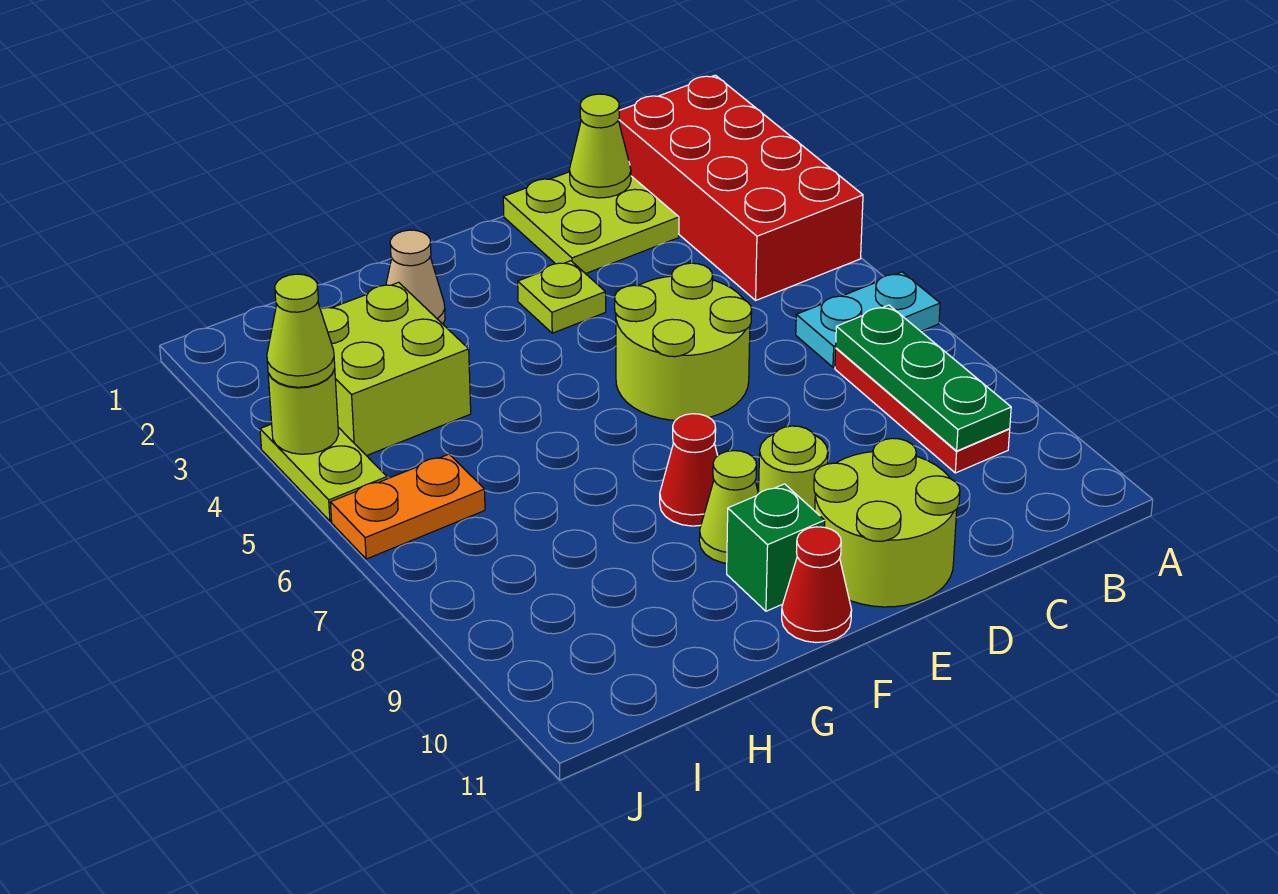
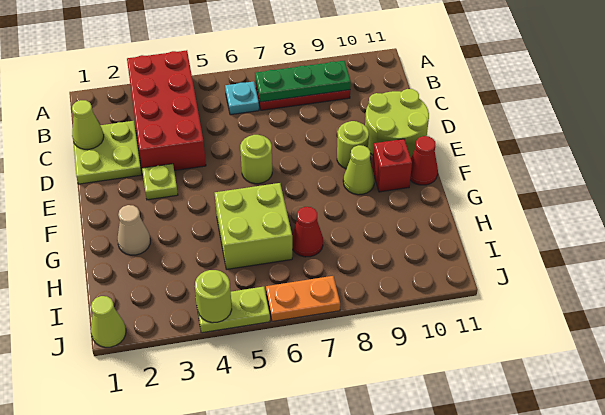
red brick A1:B4 level 1 -> red brick A3:D4 level 1
cyan plate A6:B6 level 1 -> cyan plate B6 level 1
lime round brick D5:E6 level 1 -> lime round brick E6 level 1
red cone F8 level 1 -> red cone H7 level 1
green brick F10 level 1 -> red brick F10 level 1
lime brick H3:I4 level 1 -> lime brick G5:H6 level 1
orange plate I6:J6 level 1 -> orange plate J6:J7 level 1
lime cone J4 level 3 -> lime cone J1 level 1

